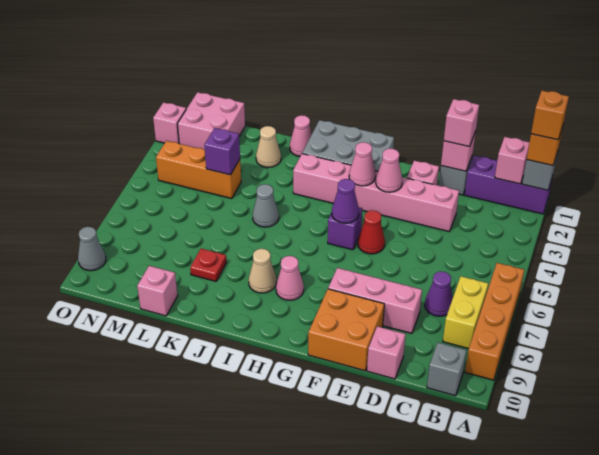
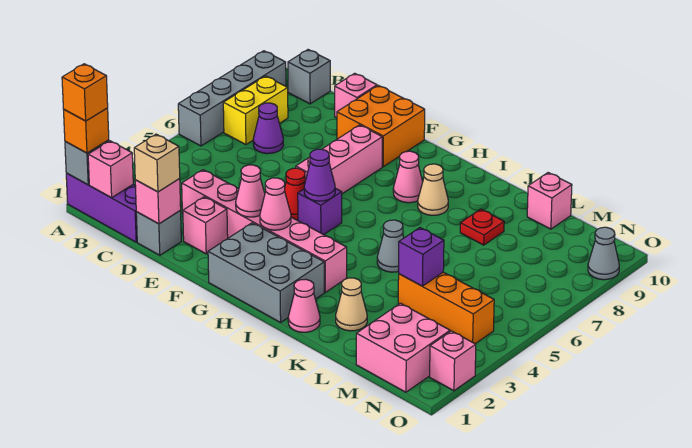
orange brick A6:A9 level 1 -> grey brick A6:A9 level 1
pink brick D1 level 3 -> tan brick D1 level 3
pink brick D8:F8 level 1 -> pink brick F6:F8 level 1

